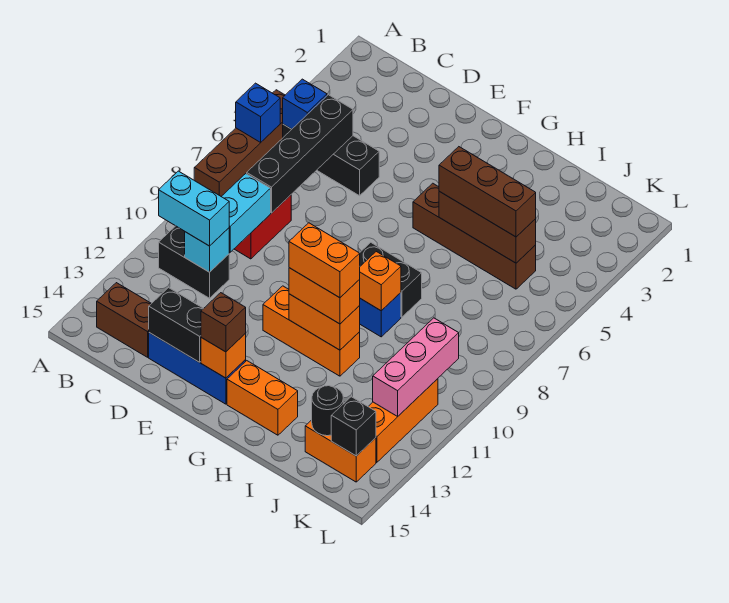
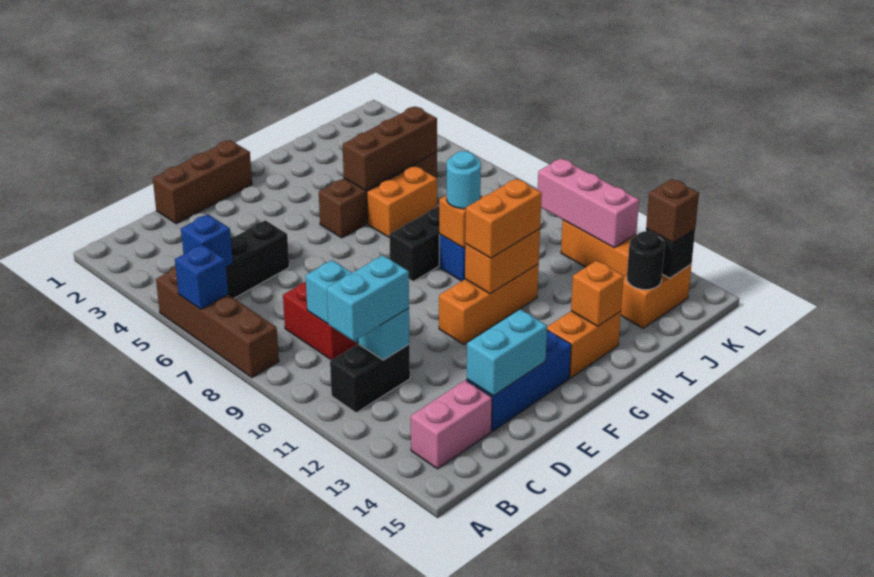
brown brick B14:C14 level 1 -> pink brick B14:C14 level 1
black brick C5:C8 level 2 -> none
black brick D14:E14 level 2 -> cyan brick D14:E14 level 2
orange brick F14 level 2 -> orange brick H14 level 2
brown brick F14 level 3 -> brown brick K14 level 3
orange brick G11:H11 level 4 -> orange brick H6:I6 level 1
brown brick H5:J5 level 3 -> brown brick D1:F1 level 1
none -> cyan round brick H9 level 3

